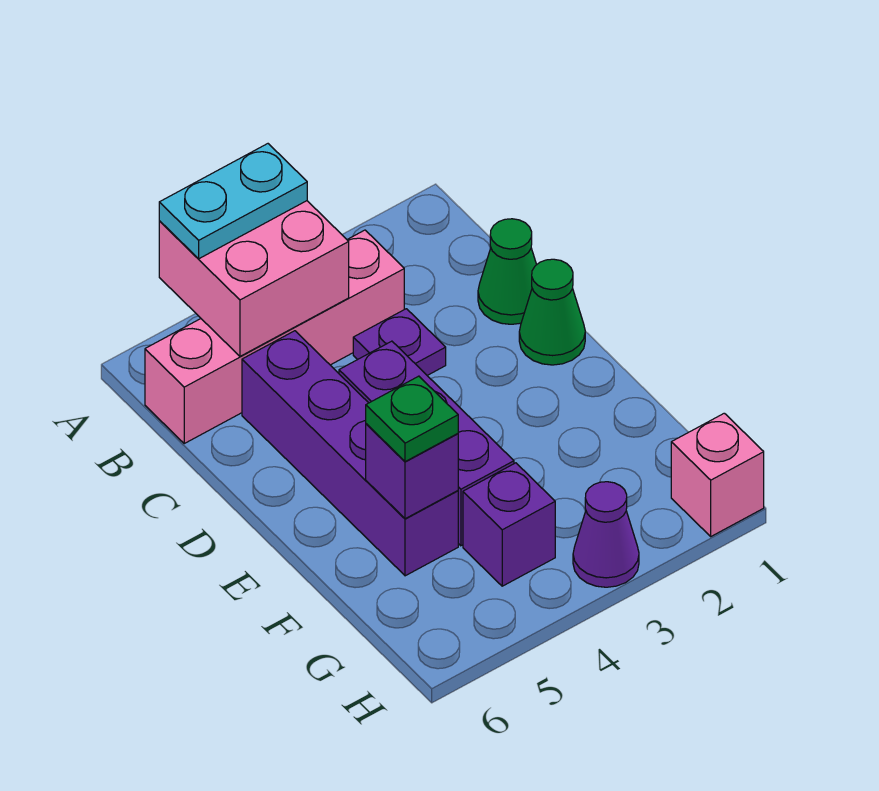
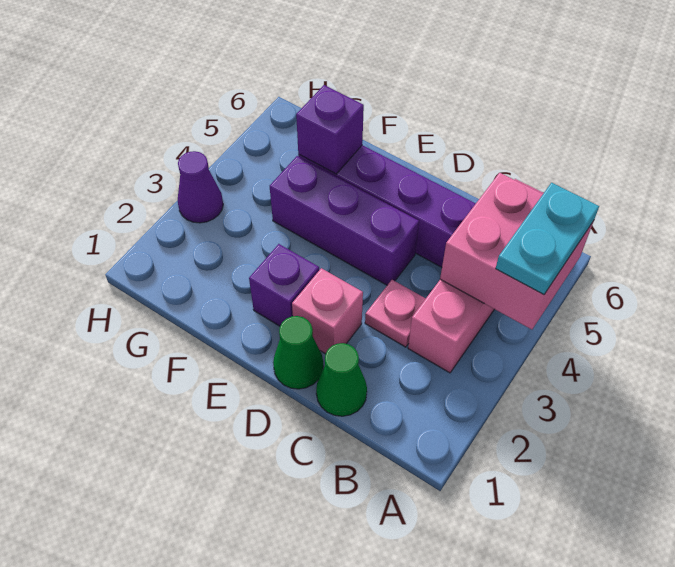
purple plate C3 level 1 -> pink plate C3 level 1
green plate F5 level 3 -> none
purple brick G4 level 1 -> purple brick E2 level 1
pink brick H1 level 1 -> pink brick D2 level 1

